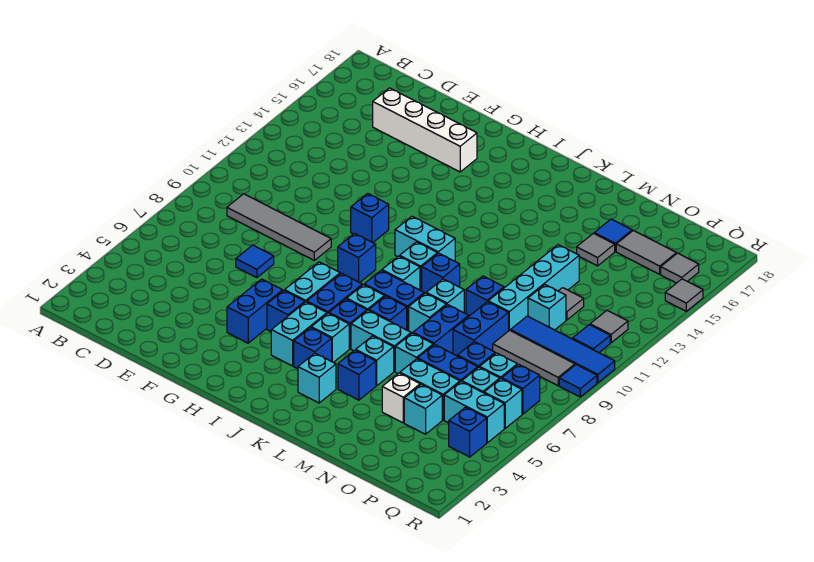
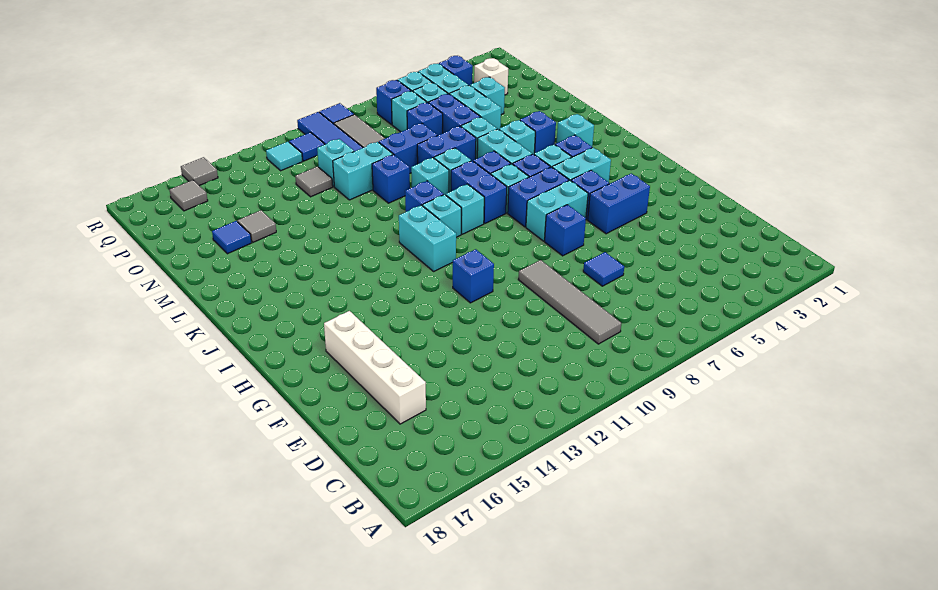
blue brick H9 level 1 -> blue brick G7 level 1
white brick N4 level 1 -> white brick P3 level 1
cyan brick N10:N13 level 1 -> cyan brick N10:N11 level 1
grey tile O16:P16 level 1 -> none
grey tile Q12 level 1 -> cyan tile Q12 level 1

